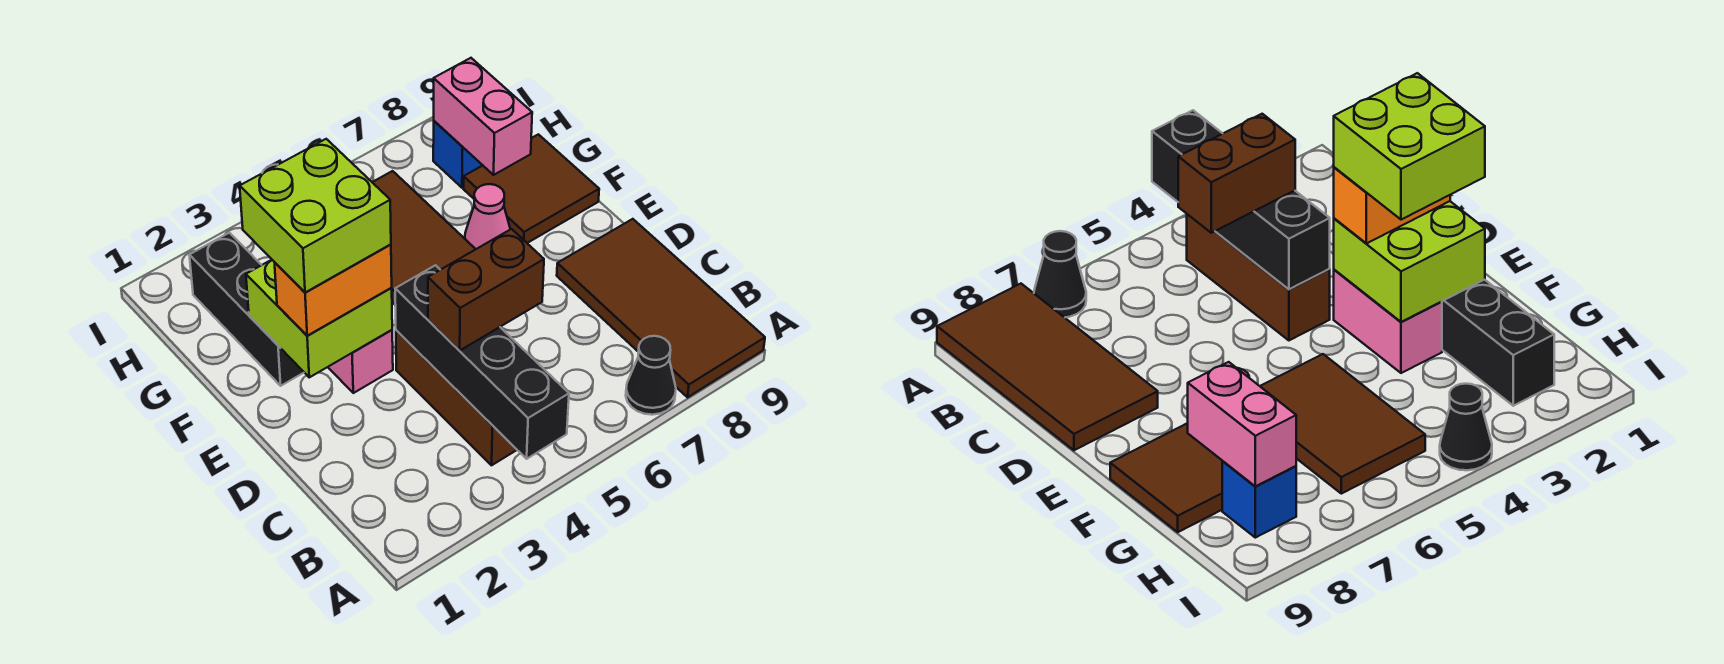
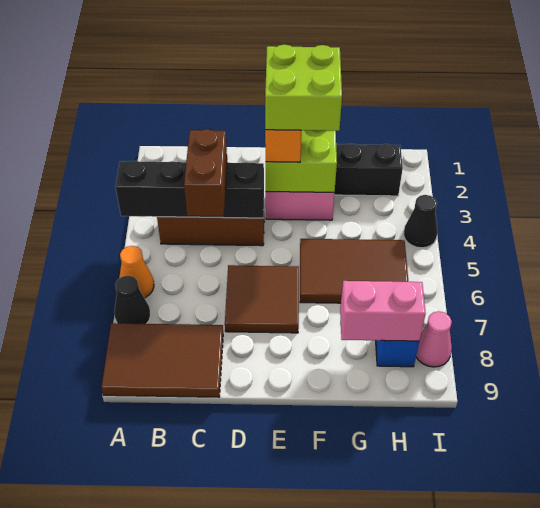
none -> orange cone A6 level 1
brown tile A8:D9 level 1 -> brown tile A8:C9 level 1
pink cone F7 level 1 -> pink cone I8 level 1
brown tile F8:G9 level 1 -> brown tile D6:E7 level 1

